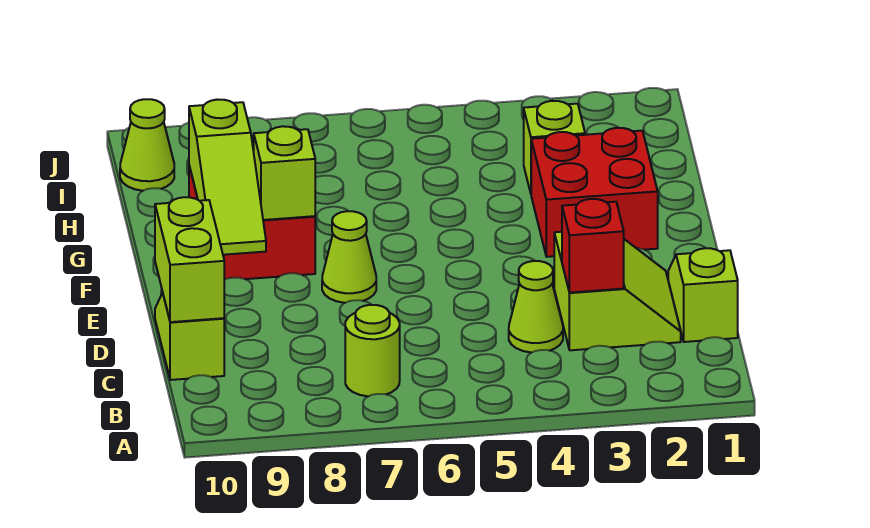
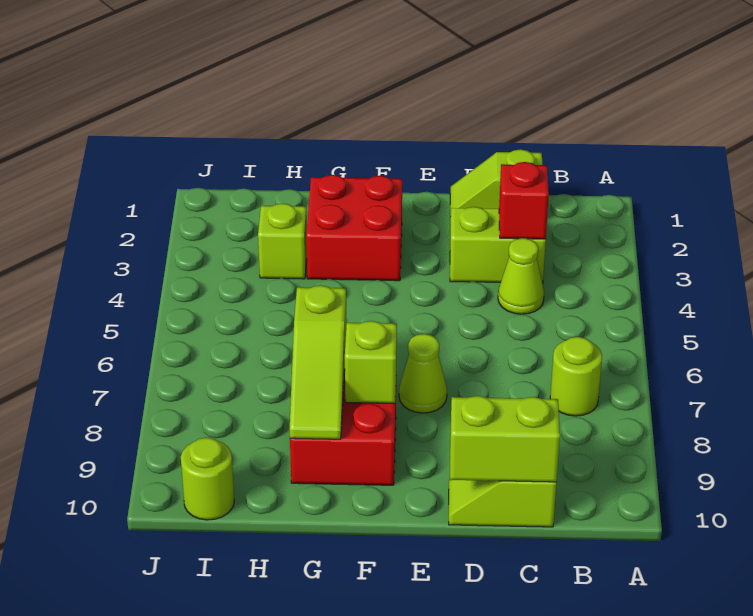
lime slope E9:G9 level 2 top G -> lime slope G7:G9 level 2 top 7
lime cone I10 level 1 -> lime round brick I10 level 1

